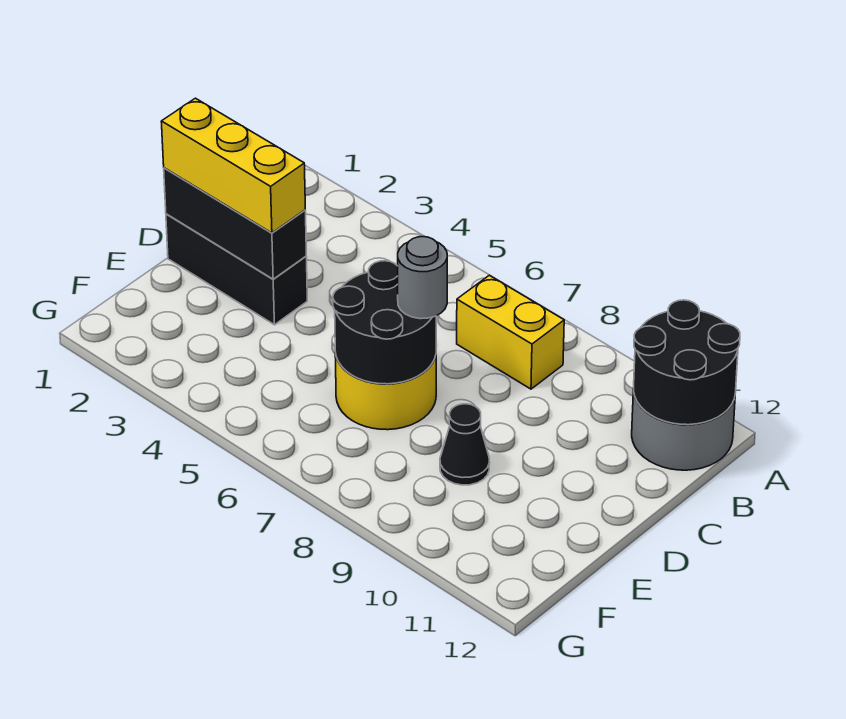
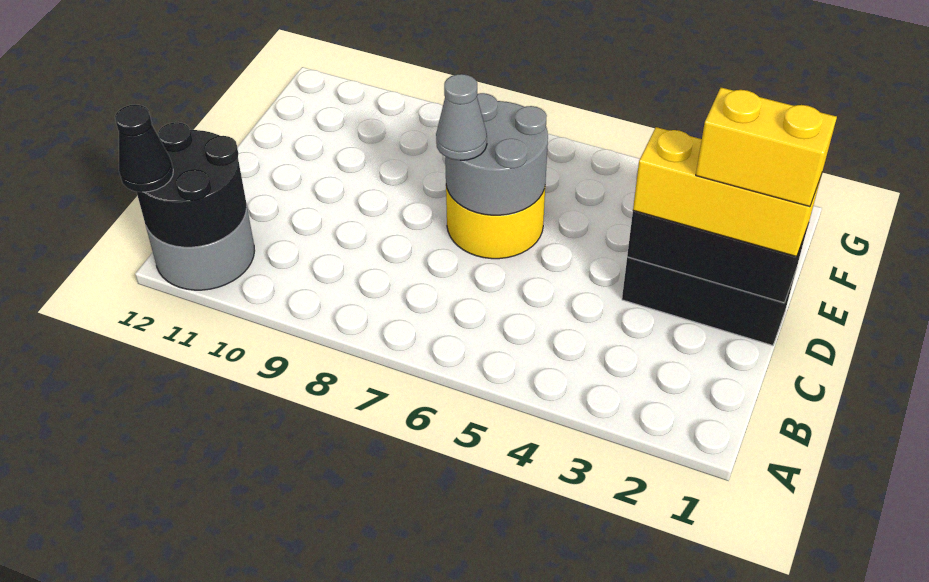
yellow brick B7:B8 level 1 -> yellow brick D1:D2 level 4
black round brick D6:E7 level 2 -> grey round brick D6:E7 level 2
grey round brick D7 level 3 -> grey cone D7 level 3
black cone E9 level 1 -> black cone A12 level 3

